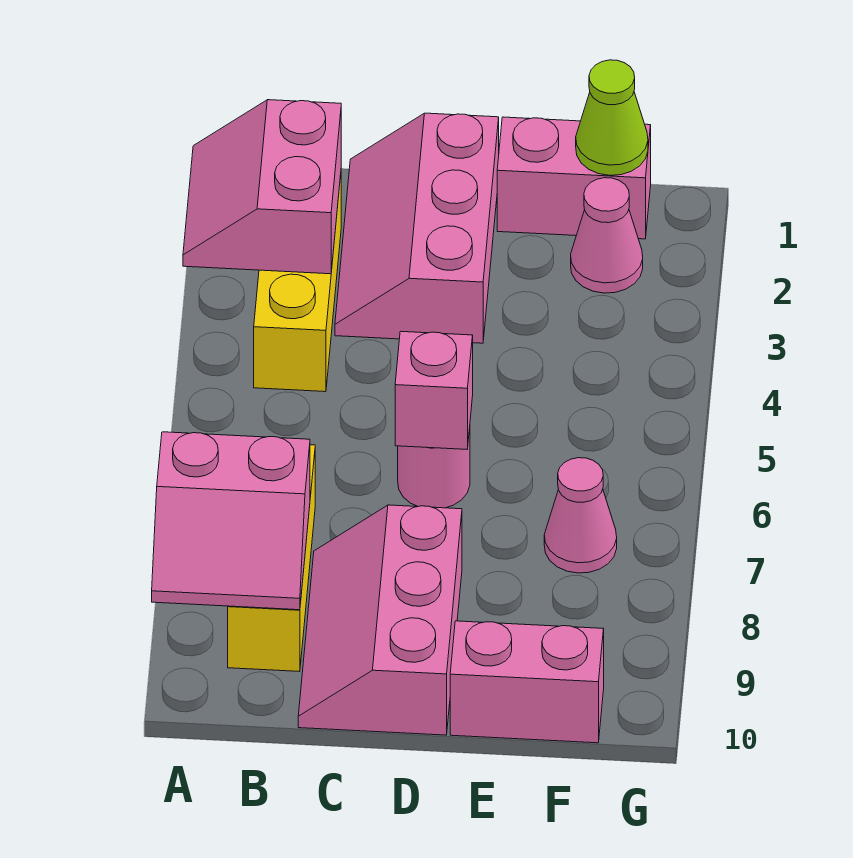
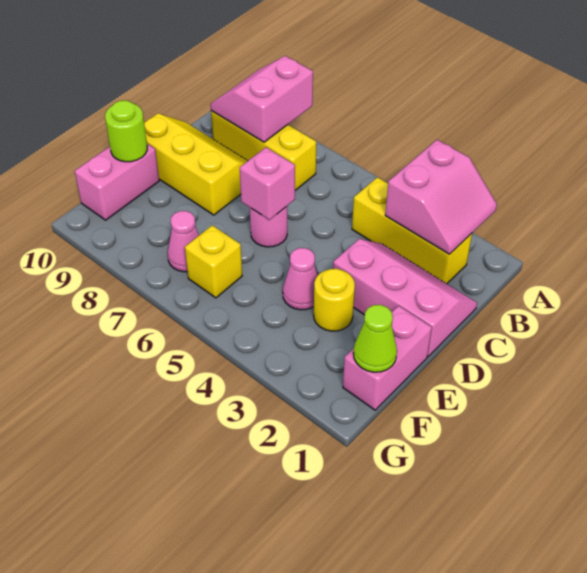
pink slope A2:B3 level 2 top B -> pink slope A2:B3 level 2 top 3
pink slope C8:D10 level 1 top D -> yellow slope C8:D10 level 1 top D
none -> yellow round brick E3 level 1
none -> lime round brick E10 level 2
pink cone F2 level 1 -> pink cone E4 level 1
none -> yellow brick F6 level 1

